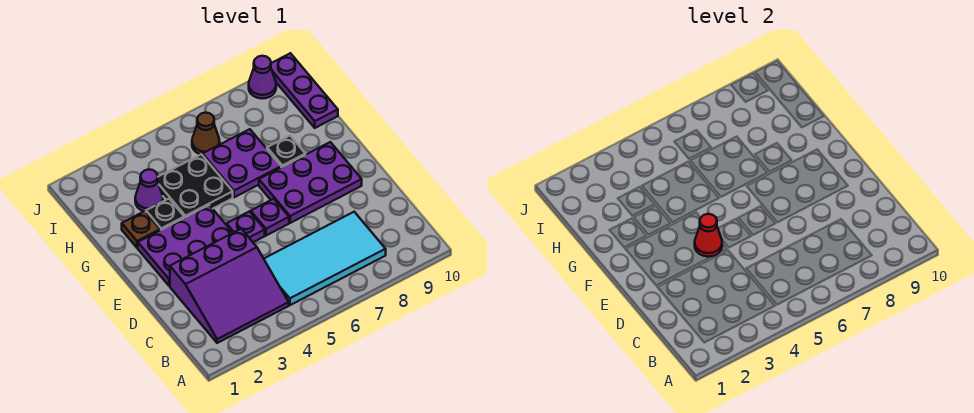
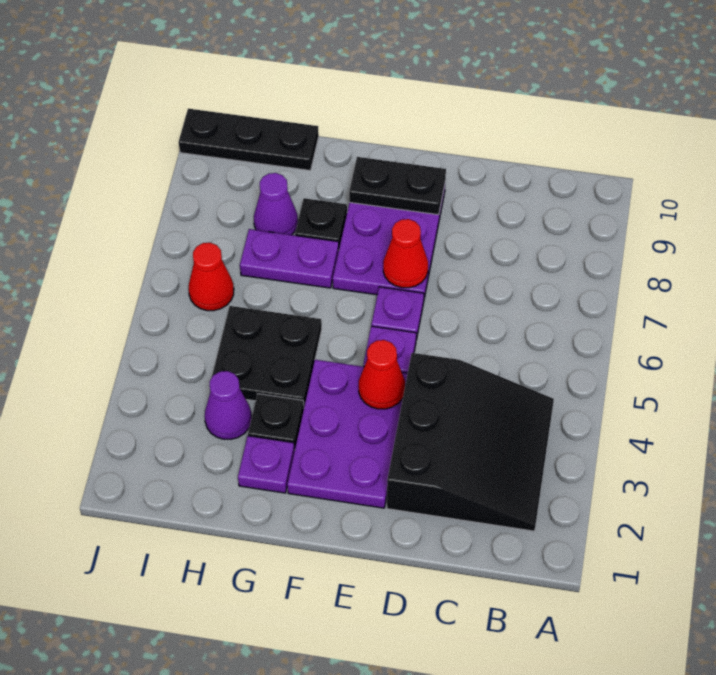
purple slope B2:D4 level 1 top D -> black slope B2:D4 level 1 top D
cyan tile B5:C8 level 1 -> none
none -> red cone E7 level 2
none -> black plate E9:F9 level 2
brown plate G2 level 1 -> purple plate G2 level 1
purple plate G6:H7 level 1 -> purple plate G7:H7 level 1
purple plate H10:J10 level 1 -> black plate H10:J10 level 1
brown cone I6 level 1 -> red cone I6 level 1
purple cone J9 level 1 -> purple cone H8 level 1

